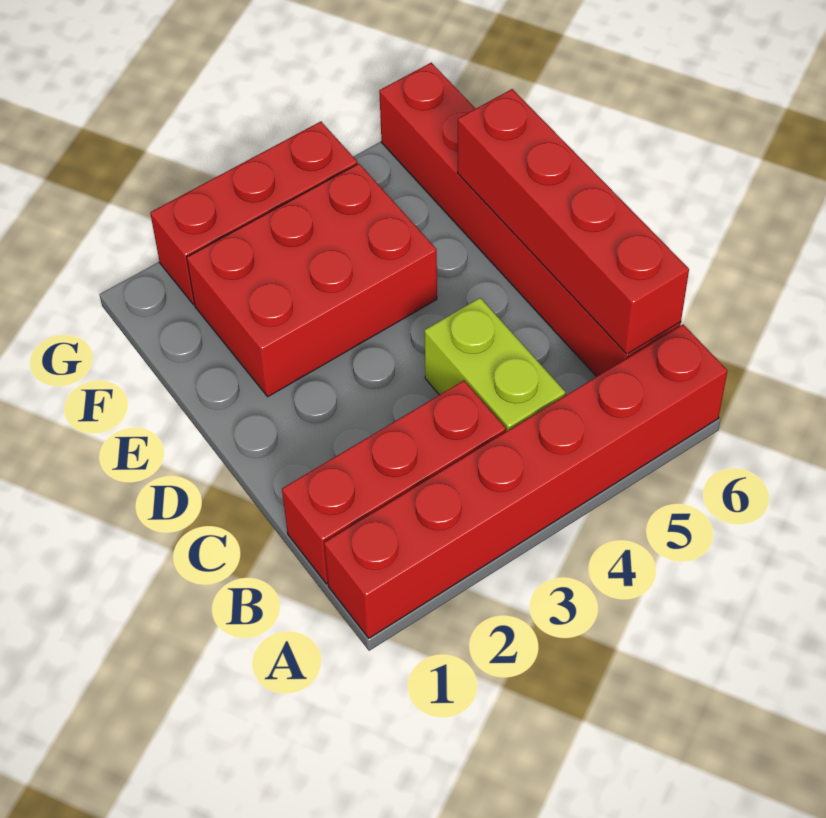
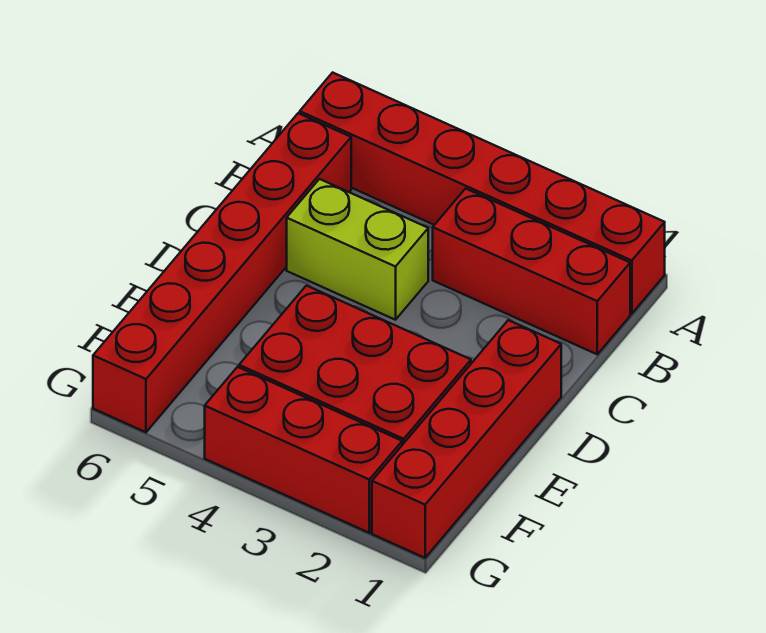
lime brick B4:C4 level 1 -> lime brick C4:C5 level 1
red brick B6:E6 level 2 -> red brick D1:G1 level 1

